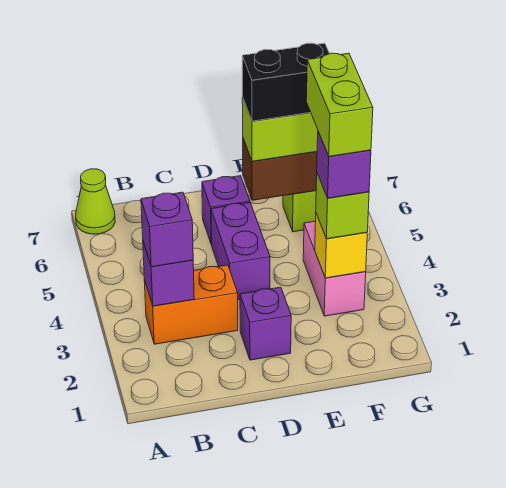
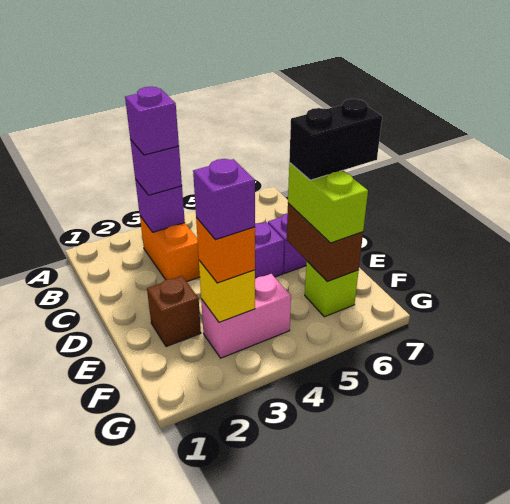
lime cone A7 level 1 -> none
purple brick D2 level 1 -> purple brick B3 level 4
none -> brown brick E2 level 1
black brick E6:F6 level 4 -> black brick E6:E7 level 4
lime brick F3 level 3 -> orange brick F3 level 3
lime brick F3:F4 level 5 -> none

